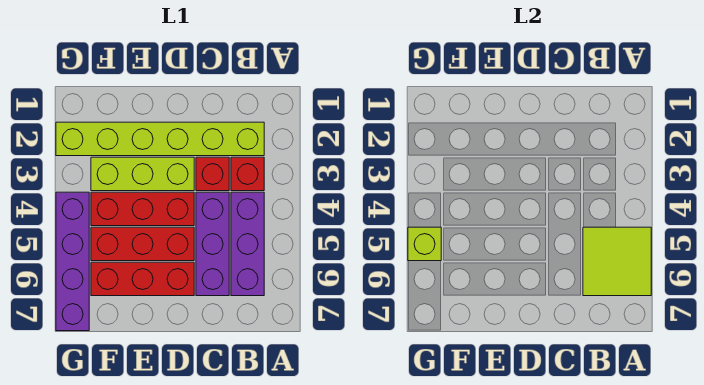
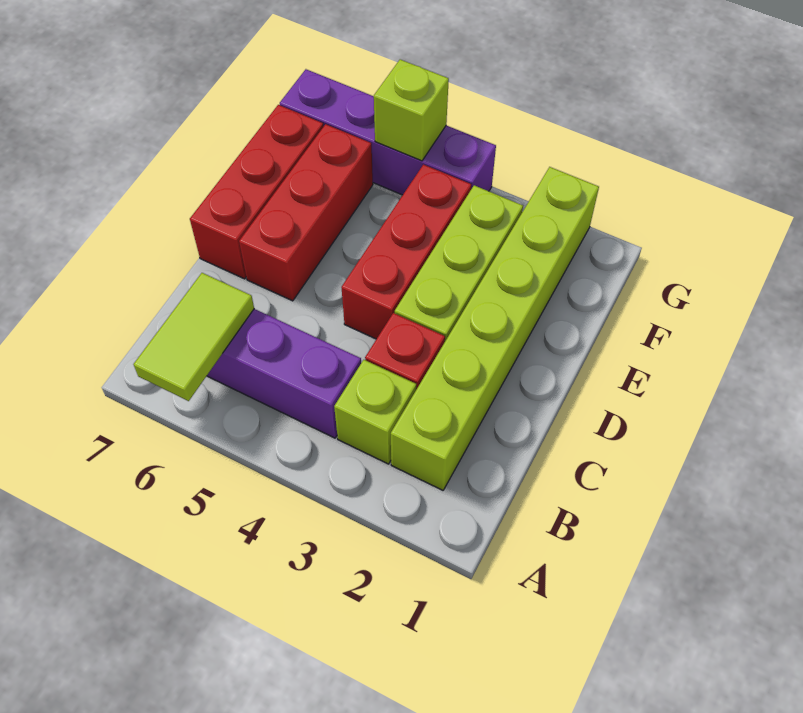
lime tile A5:B6 level 2 -> lime tile A6:B6 level 2
red brick B3 level 1 -> lime brick B3 level 1
purple brick C4:C6 level 1 -> none
red brick D5:F5 level 1 -> red brick D7:F7 level 1

